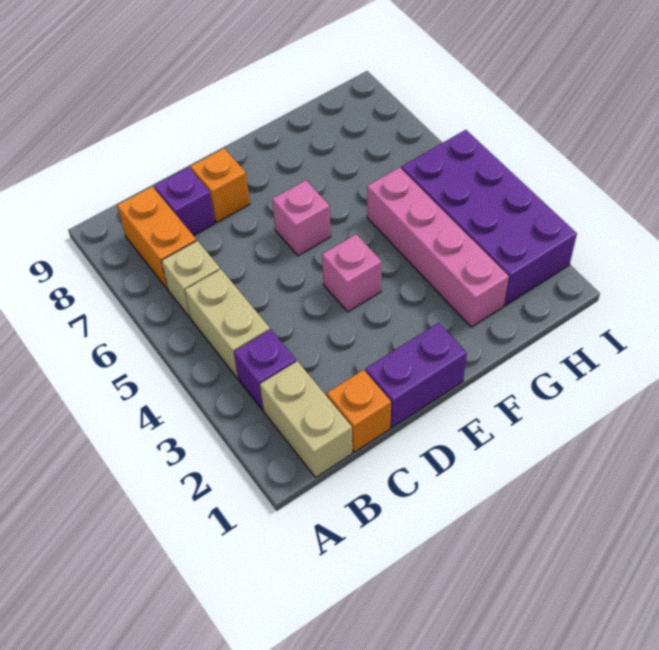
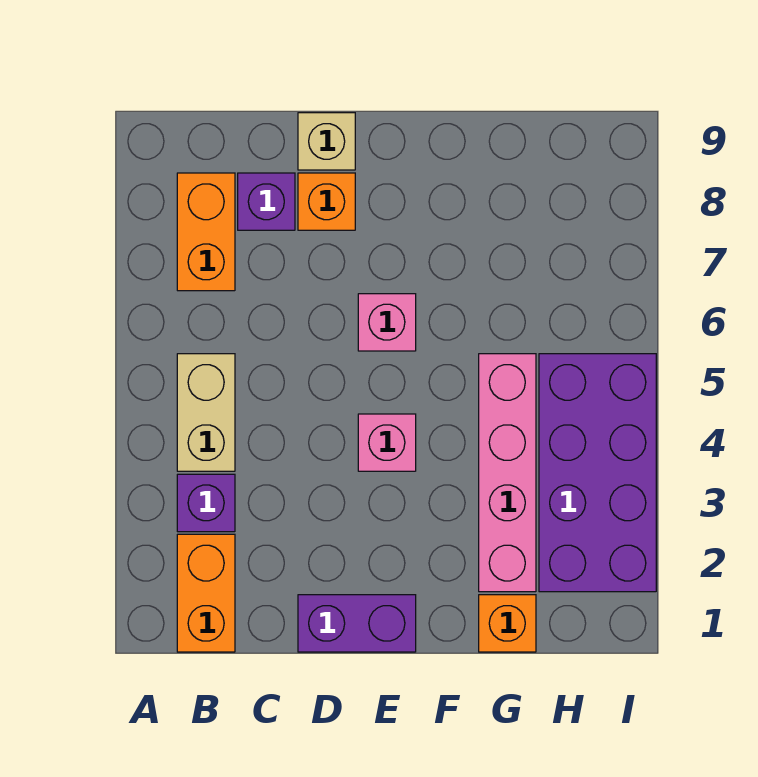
tan brick B1:B2 level 1 -> orange brick B1:B2 level 1
tan brick B6 level 1 -> tan brick D9 level 1
orange brick C1 level 1 -> orange brick G1 level 1

